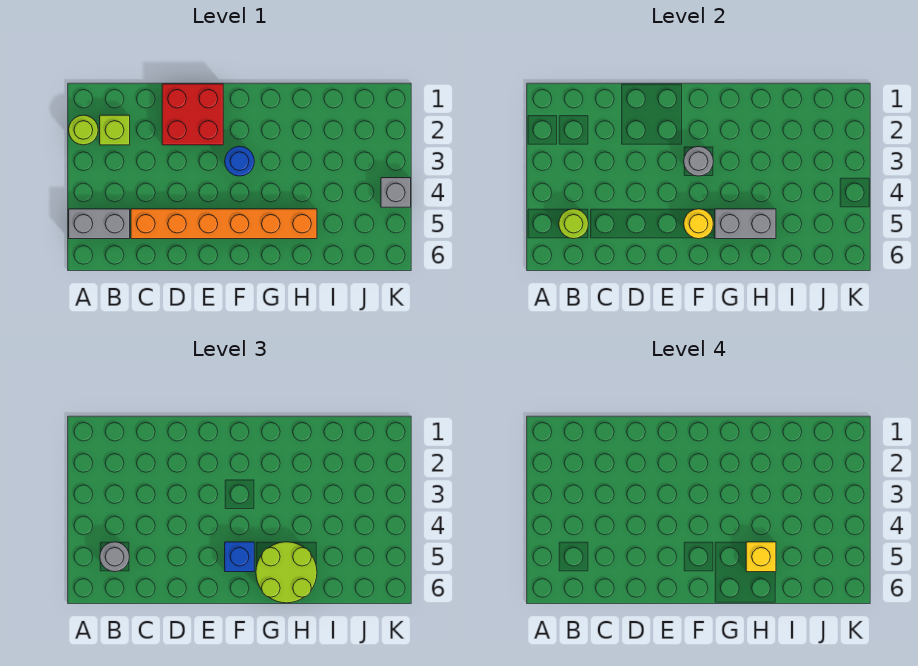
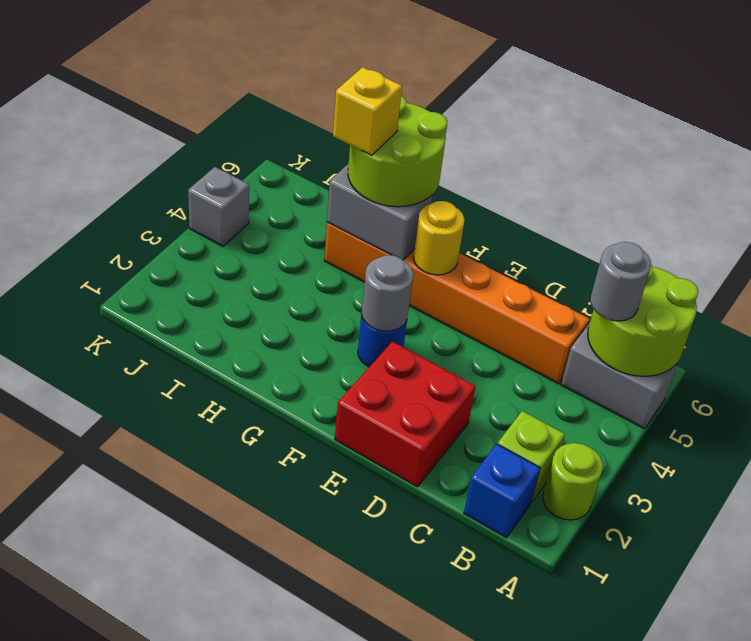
lime round brick B5 level 2 -> lime round brick A5:B6 level 2
blue brick F5 level 3 -> blue brick B1 level 1

